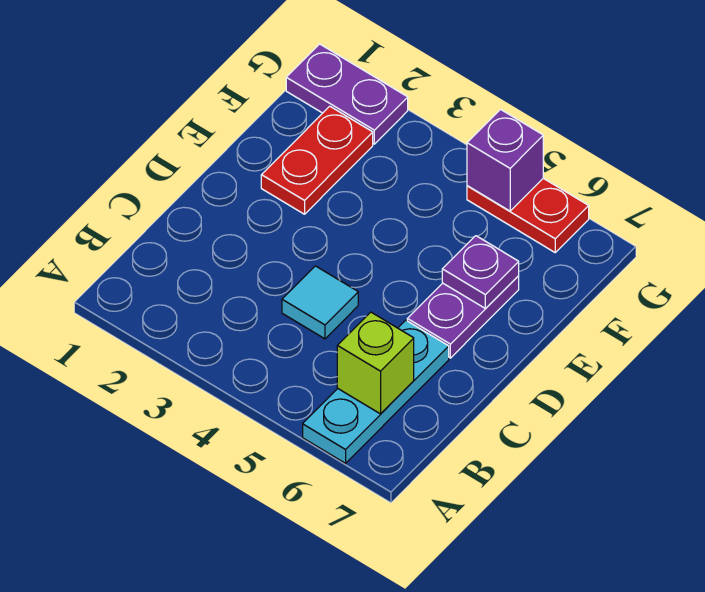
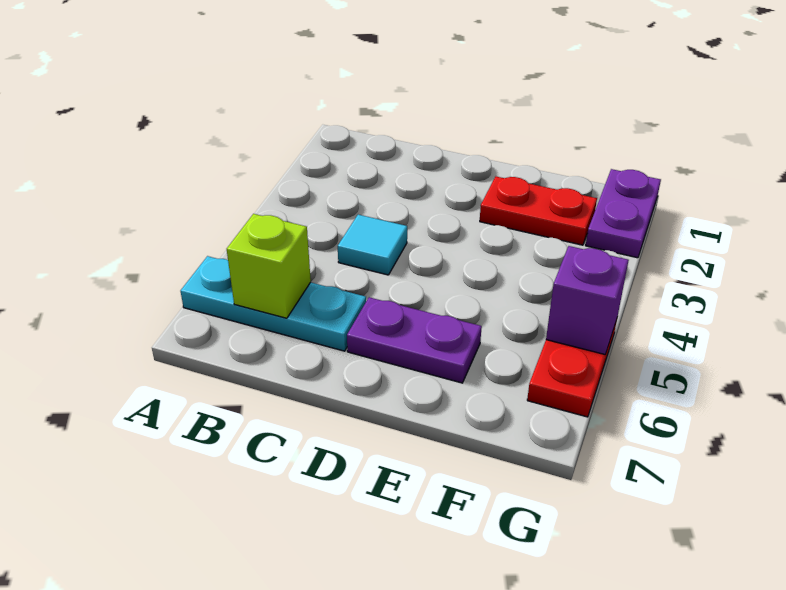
purple plate E6 level 2 -> none

